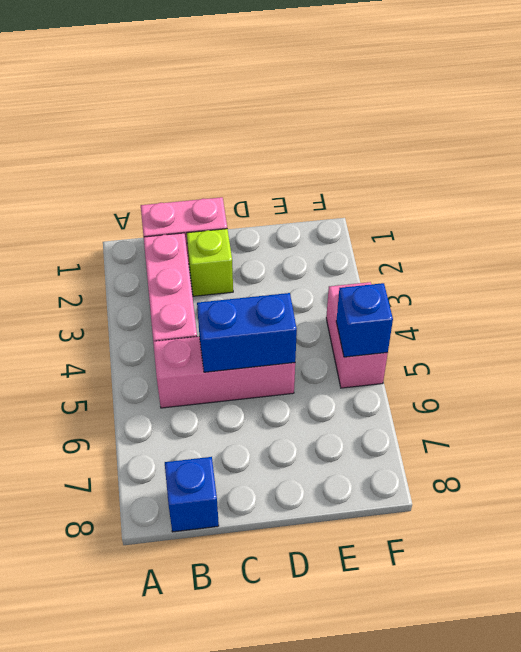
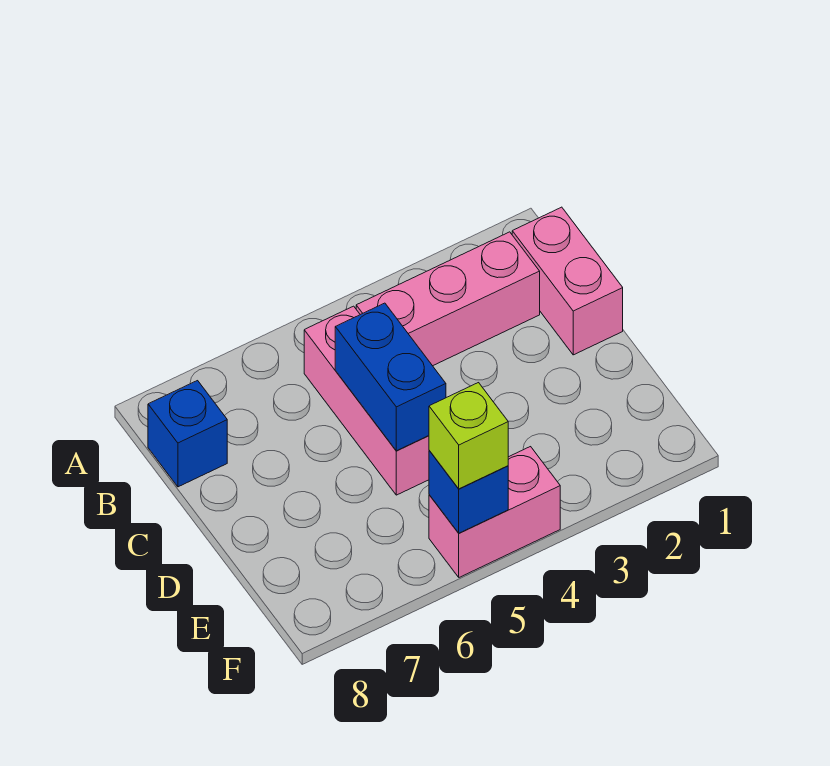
lime brick C2 level 1 -> lime brick F5 level 3

